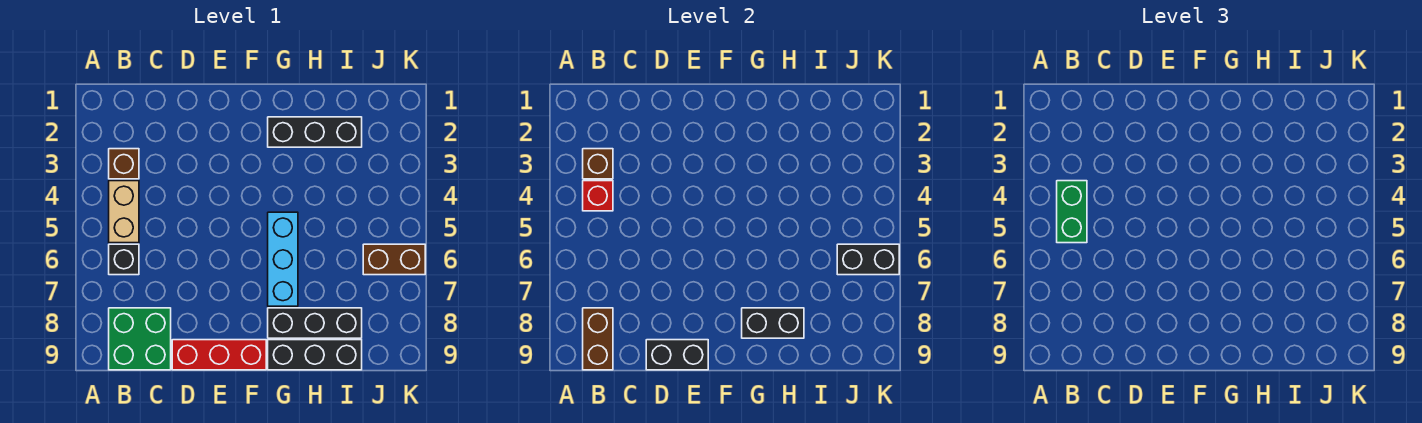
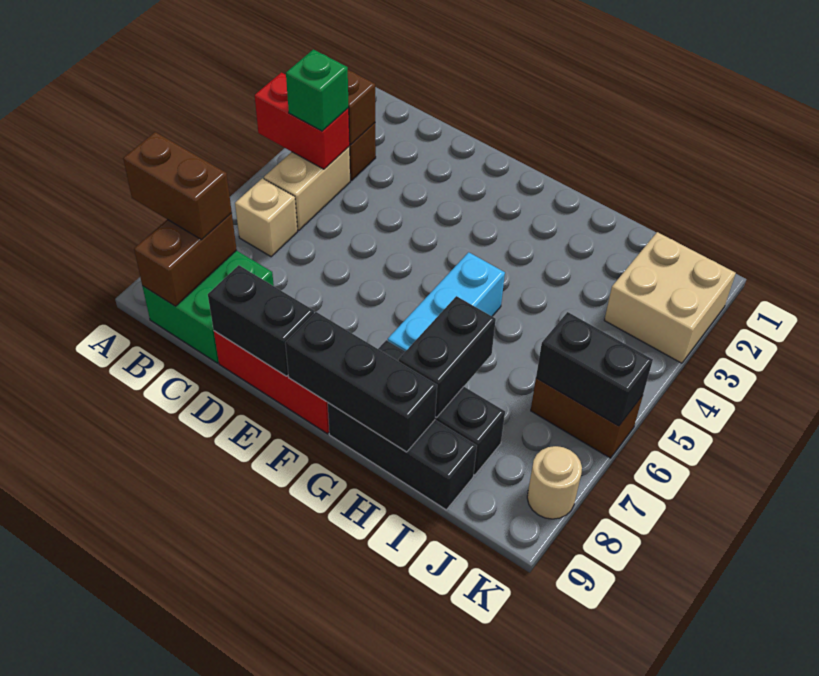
none -> brown brick A8:B8 level 3
red brick B4 level 2 -> red brick A4:B4 level 2
green brick B4:B5 level 3 -> green brick B4 level 3
black brick B6 level 1 -> tan brick B6 level 1
black brick G2:I2 level 1 -> black brick F9:H9 level 2
black brick G8:H8 level 2 -> black brick H7:H8 level 2
none -> tan brick J2:K3 level 1
none -> tan round brick K8 level 1

